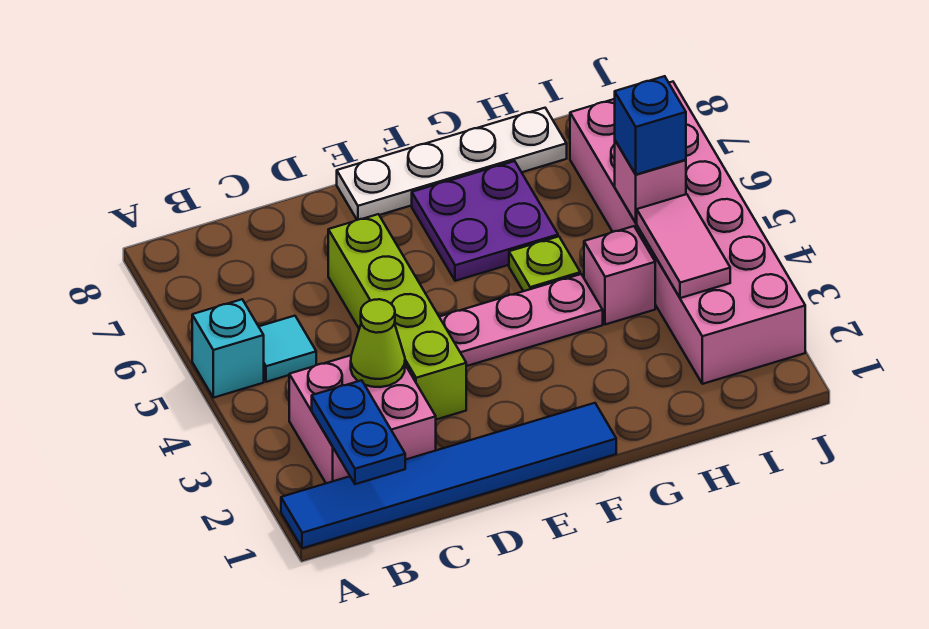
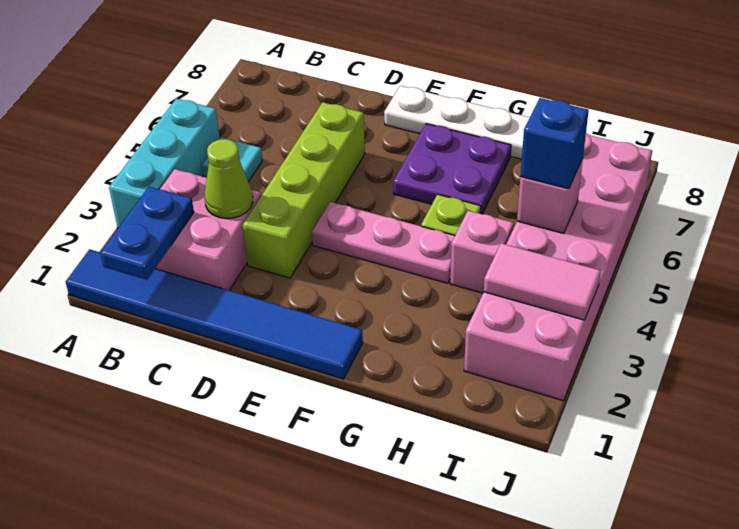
cyan brick A5 level 1 -> cyan brick A3:A5 level 1
pink tile I3:I4 level 2 -> pink tile I3:J3 level 2

